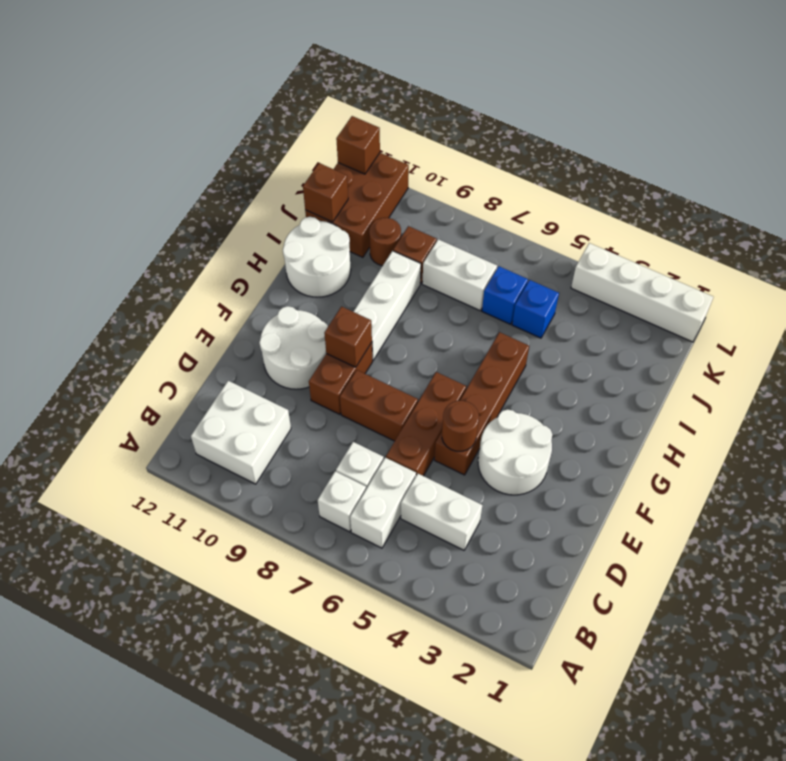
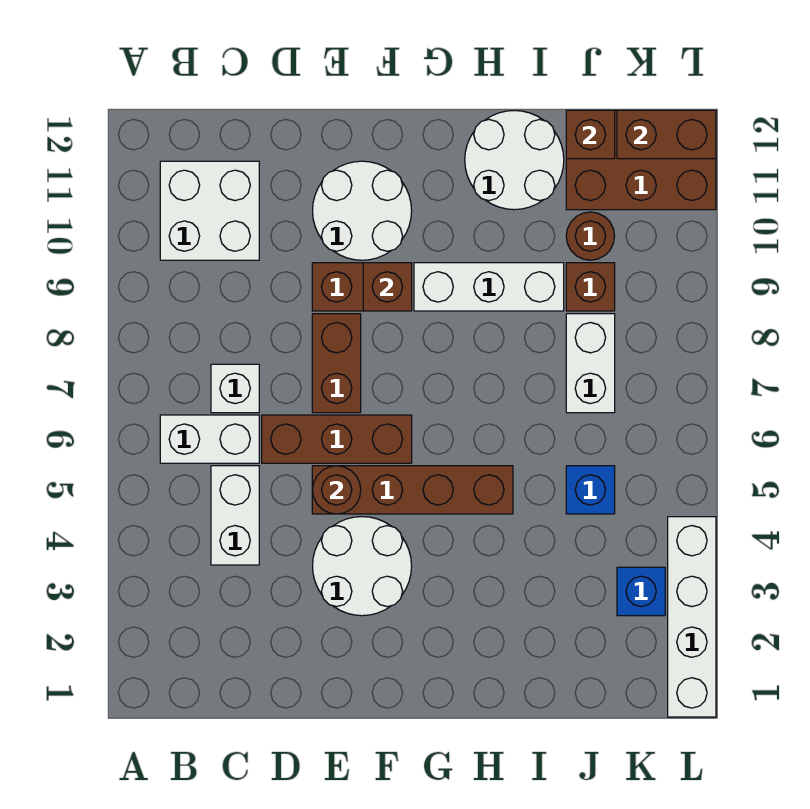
white brick B7 level 1 -> none
blue brick J6 level 1 -> blue brick K3 level 1
brown brick L12 level 2 -> brown brick K12:L12 level 2

